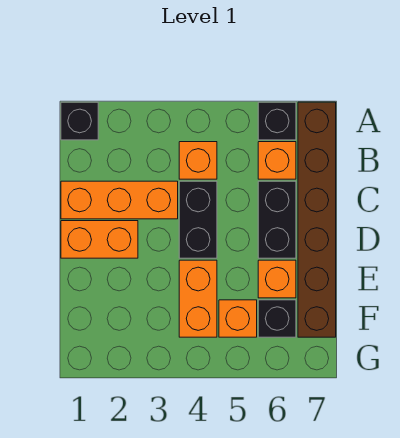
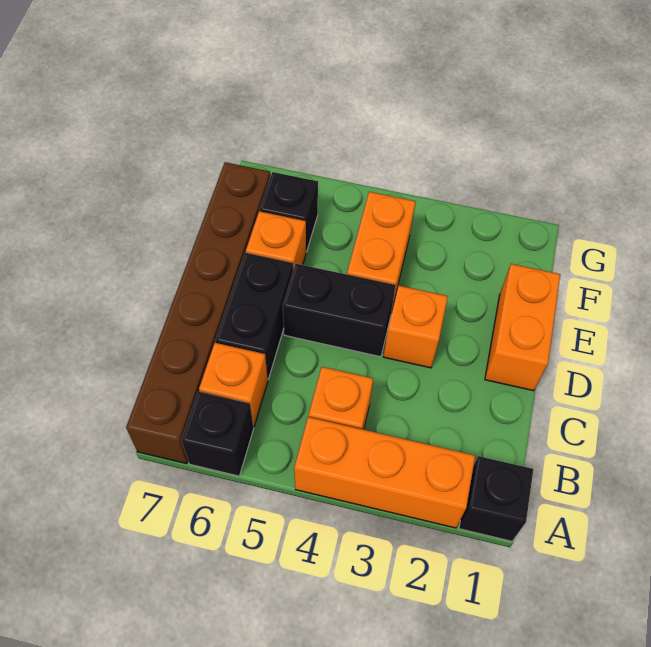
orange brick C1:C3 level 1 -> orange brick A2:A4 level 1
black brick C4:D4 level 1 -> black brick D4:D5 level 1
orange brick D1:D2 level 1 -> orange brick D1:E1 level 1
orange brick F5 level 1 -> orange brick D3 level 1

